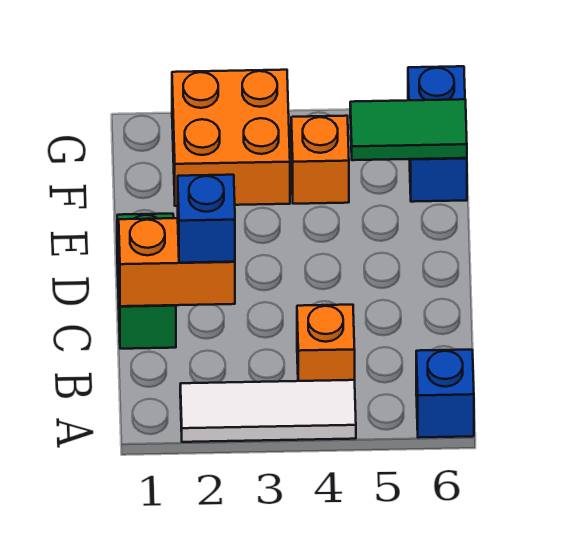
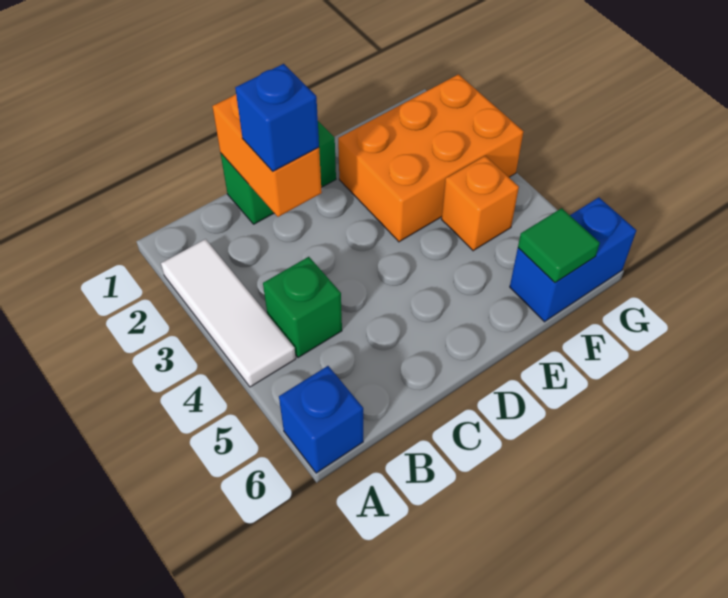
orange brick B4 level 1 -> green brick B4 level 1
orange brick F2:G3 level 1 -> orange brick E2:G3 level 1
green tile F5:F6 level 2 -> green tile F6 level 2

